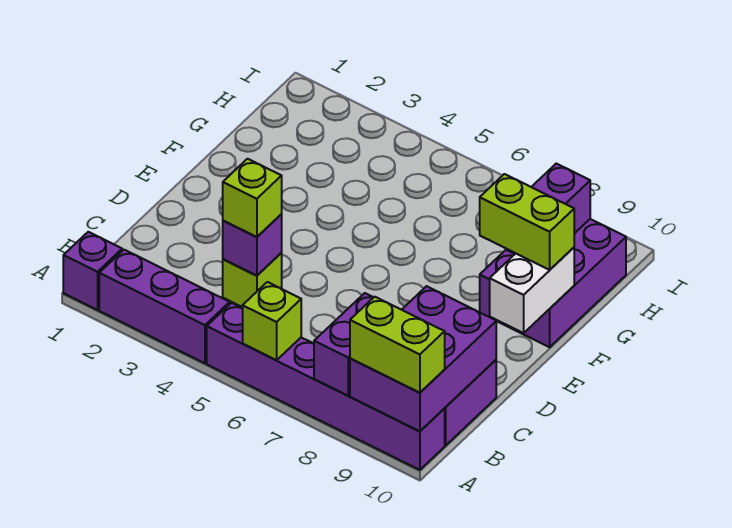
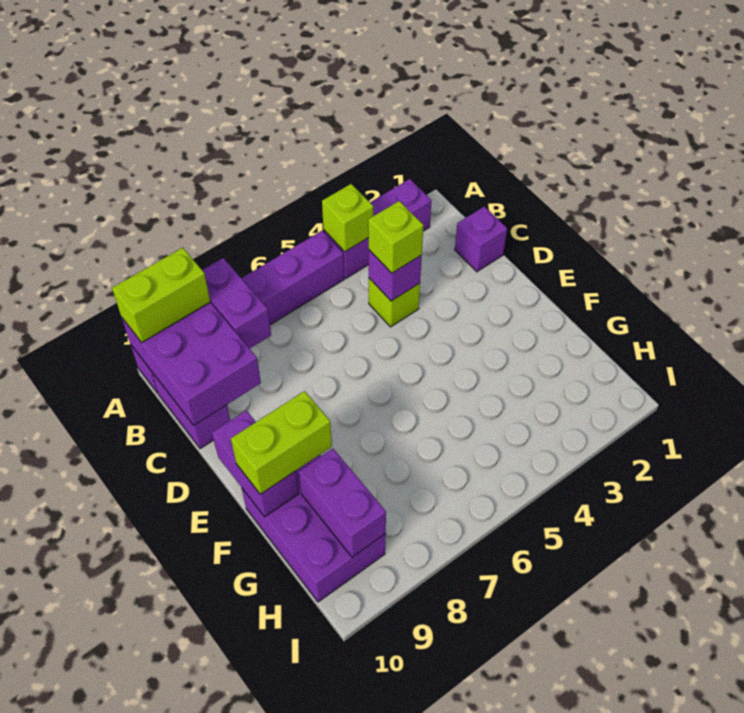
purple brick A1 level 1 -> purple brick C1 level 1
lime brick A6 level 2 -> lime brick A4 level 2
white brick E10:F10 level 2 -> purple brick E10:F10 level 2

